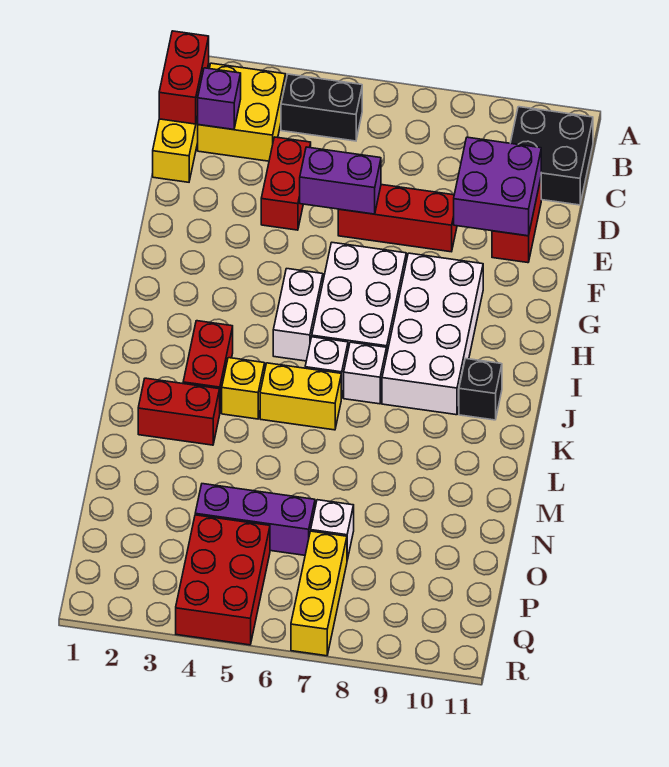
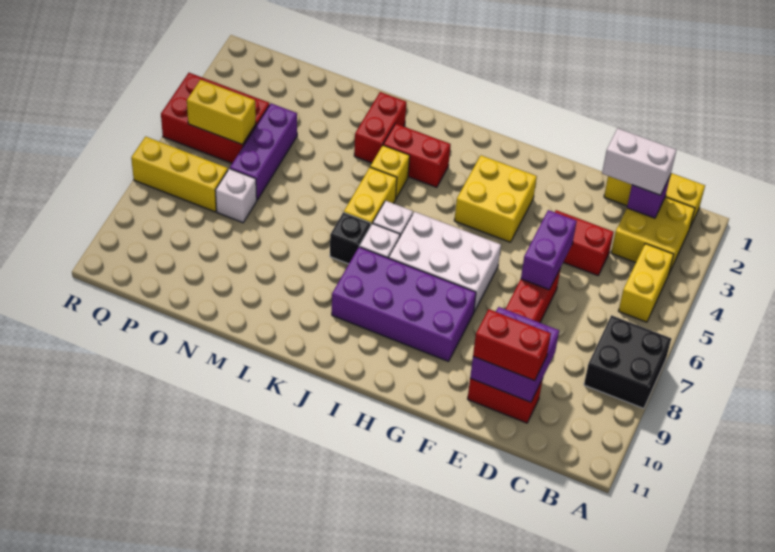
red brick B1:C1 level 2 -> red brick D10:E10 level 3
black brick B4:B5 level 1 -> yellow brick B4:B5 level 1
black brick B10:C11 level 1 -> black brick A7:B8 level 1
none -> yellow brick G3:H4 level 1
white brick G8:J9 level 1 -> purple brick G8:J9 level 1
white brick H5:I5 level 1 -> white brick C2:D2 level 3
black brick J10 level 1 -> black brick K7 level 1
none -> yellow brick P5:Q5 level 2

